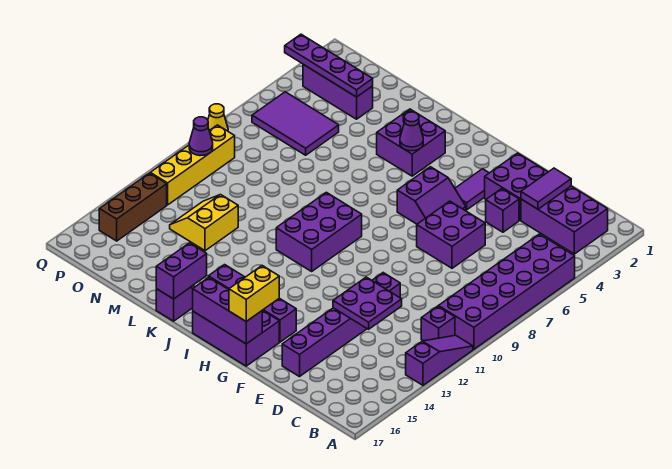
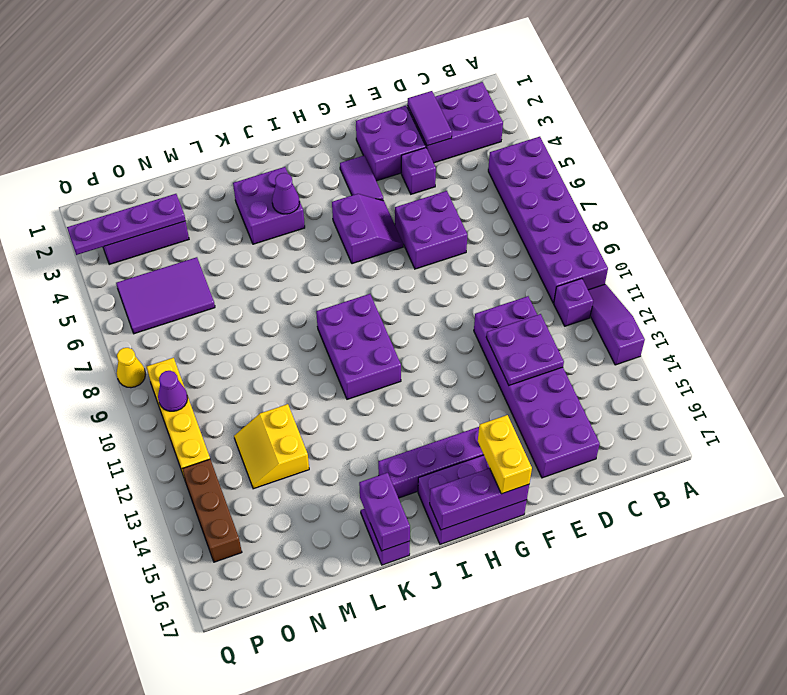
purple brick E11:E16 level 1 -> purple brick D11:E16 level 1

